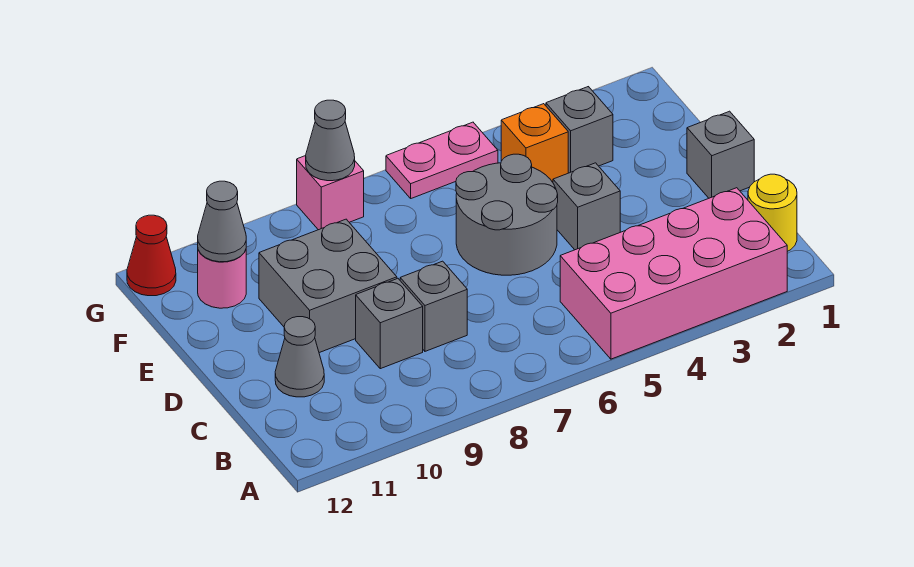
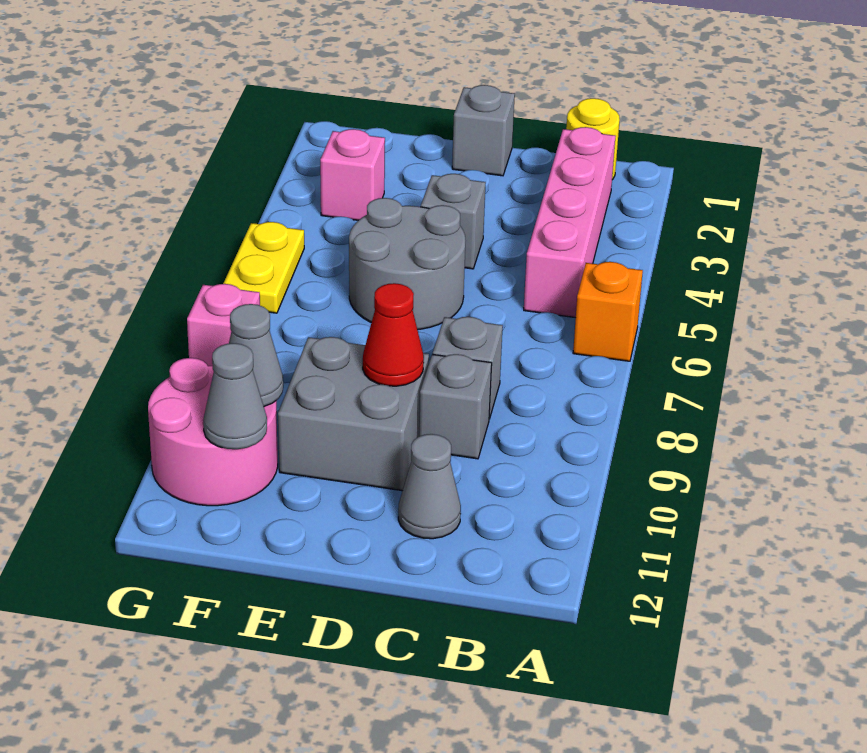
pink brick A2:B5 level 1 -> pink brick B2:B5 level 1
grey brick F3 level 1 -> pink brick F3 level 1
orange brick F4 level 1 -> orange brick A6 level 1
pink round brick F11 level 1 -> pink round brick F10:G11 level 1
pink plate G5:G6 level 1 -> yellow plate G5:G6 level 1
grey cone G8 level 2 -> grey cone F10 level 2
red cone G12 level 1 -> red cone D9 level 2

